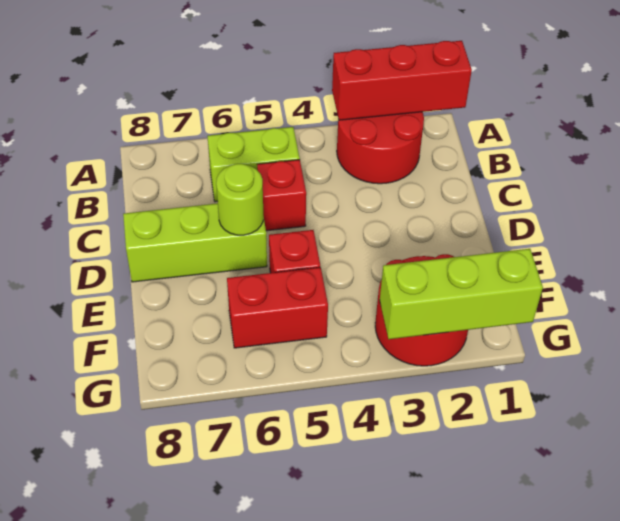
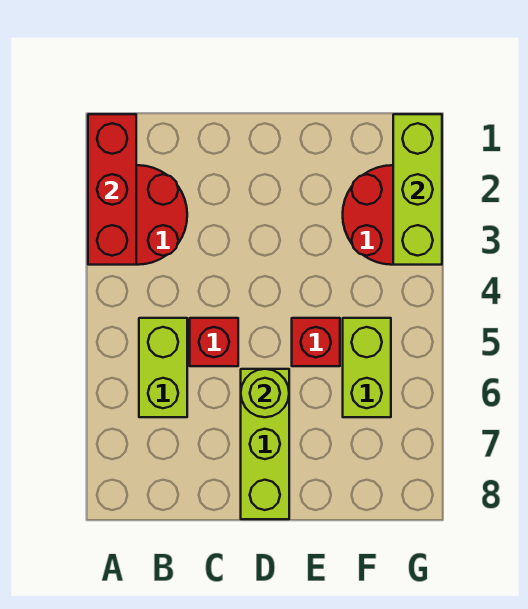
red brick F5:F6 level 1 -> lime brick F5:F6 level 1

